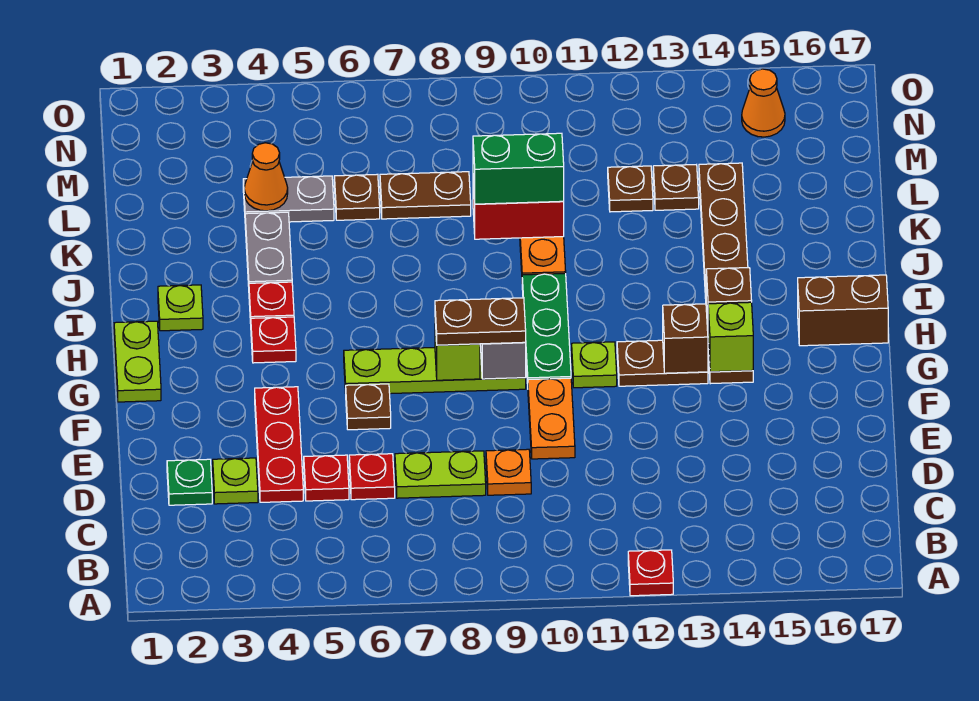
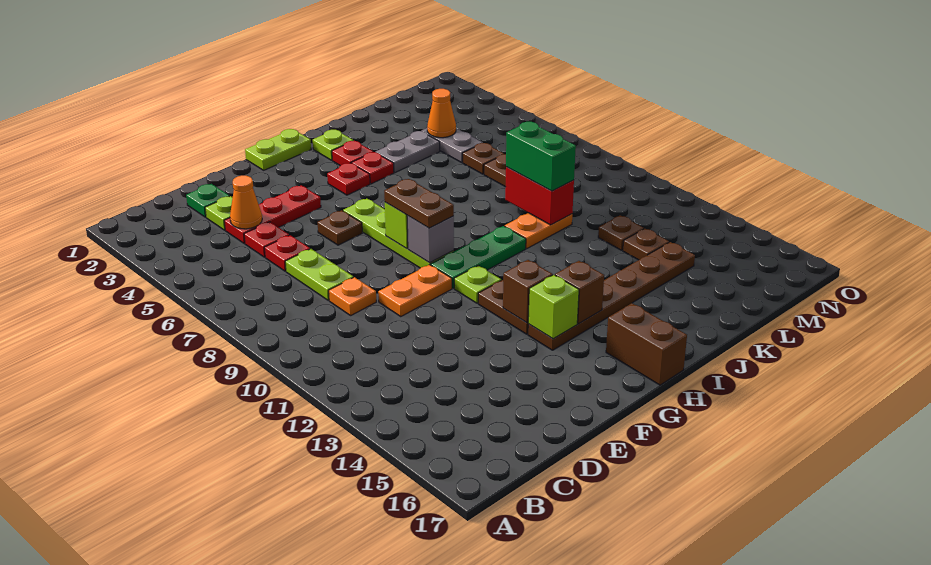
red plate A12 level 1 -> red plate I3 level 1
orange cone N15 level 1 -> orange cone D4 level 2

